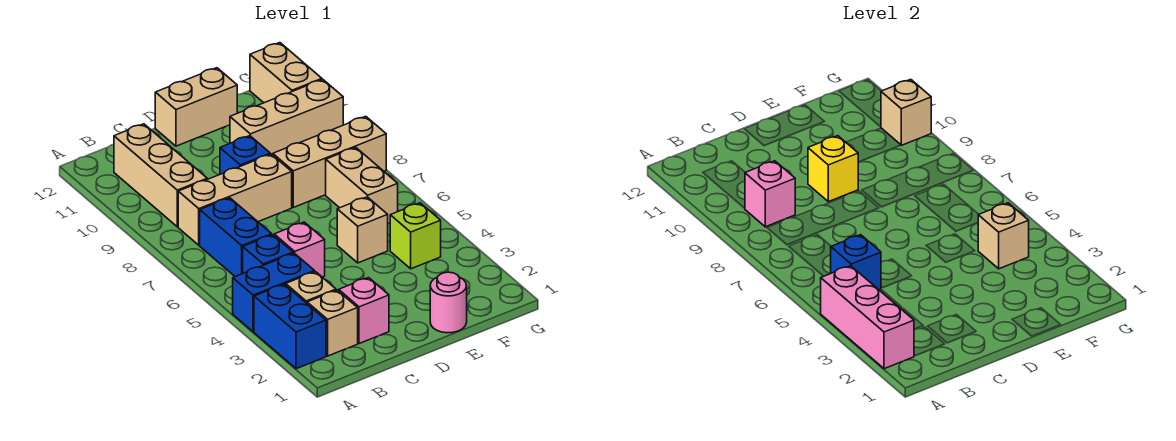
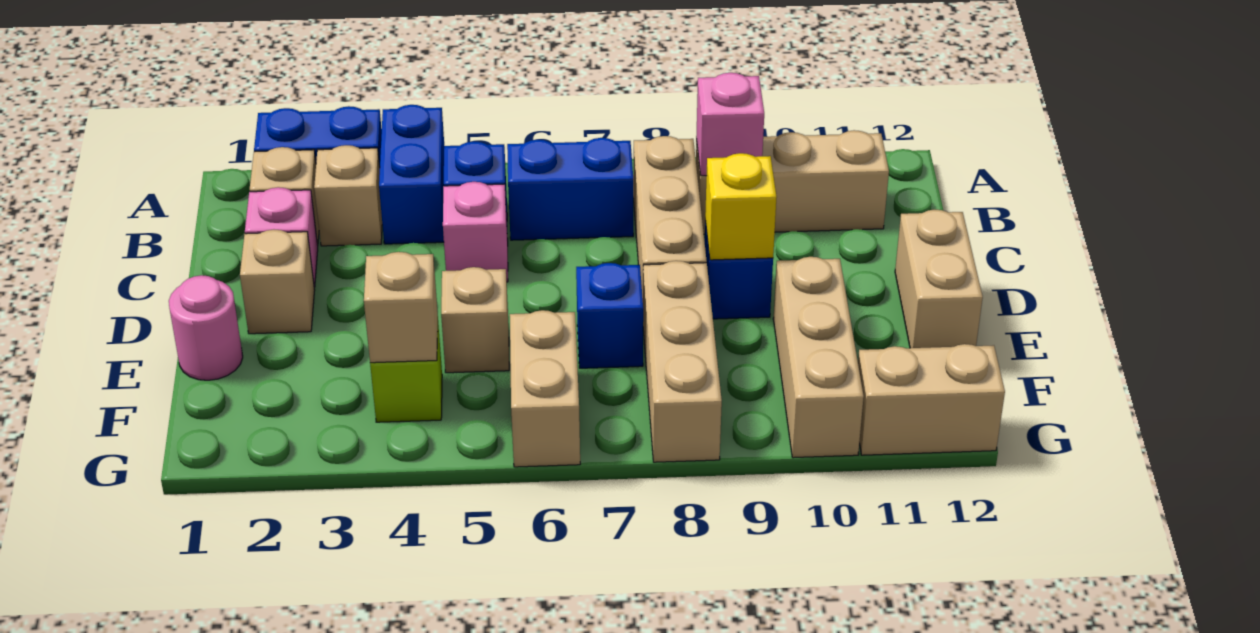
pink brick A2:A4 level 2 -> none
blue brick B5 level 2 -> blue brick E7 level 1
tan brick F6:F7 level 1 -> tan brick F6:G6 level 1
tan brick G10 level 2 -> tan brick D2 level 1

